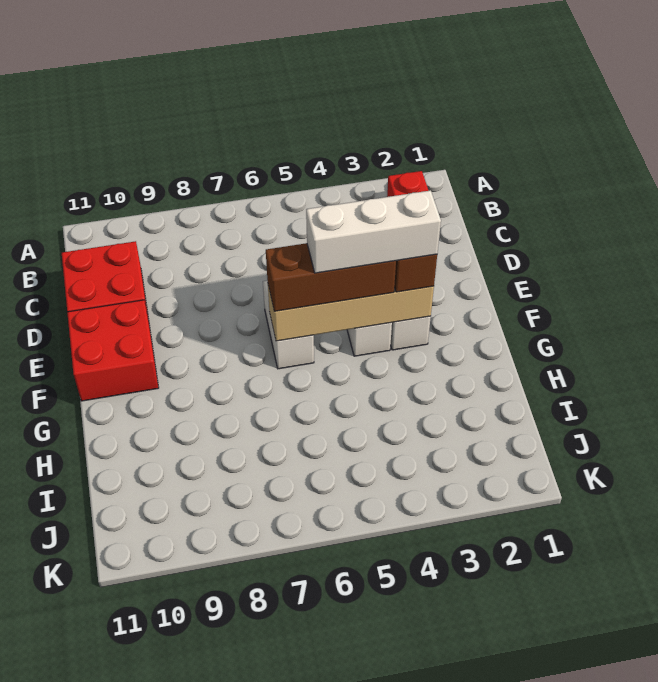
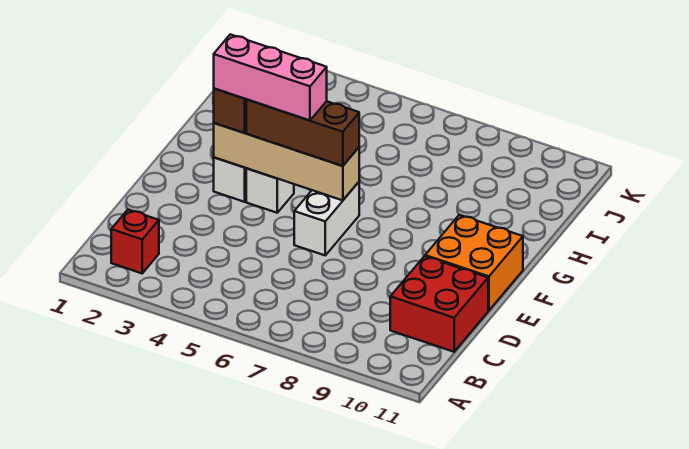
red brick E10:F11 level 1 -> orange brick E10:F11 level 1
white brick F3:F5 level 4 -> pink brick F3:F5 level 4

